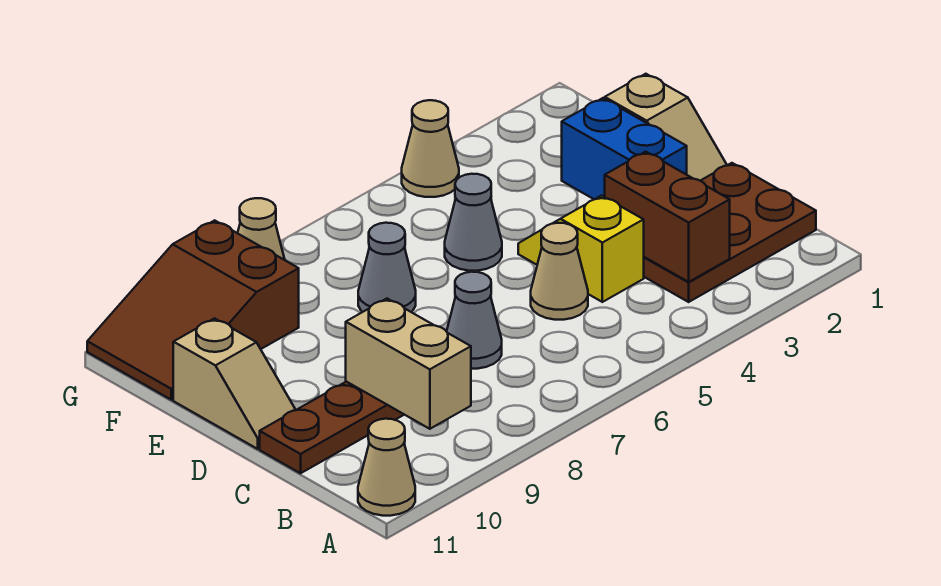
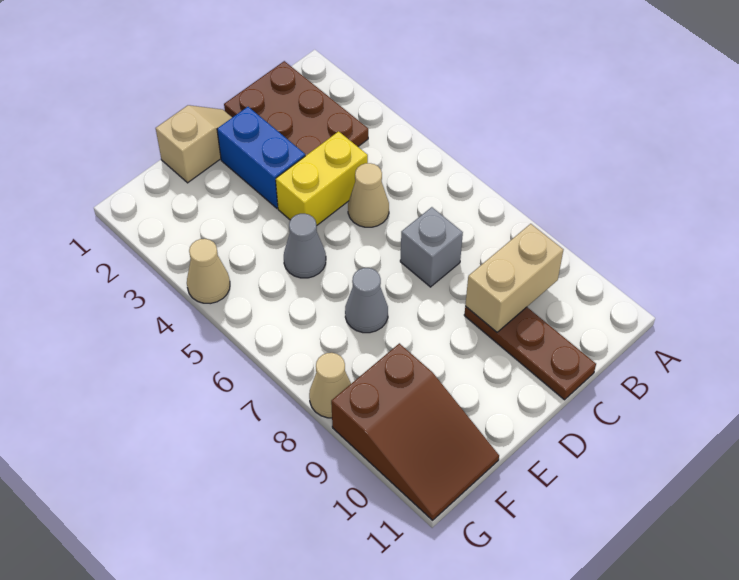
tan cone A11 level 1 -> none
brown brick B3:C3 level 2 -> none
yellow slope C4:D4 level 1 top C -> yellow brick C4:D4 level 1
grey cone C7 level 1 -> grey brick C7 level 1
blue brick D2:E2 level 1 -> blue brick D2:D3 level 1
tan slope D11:E11 level 1 top E -> none

